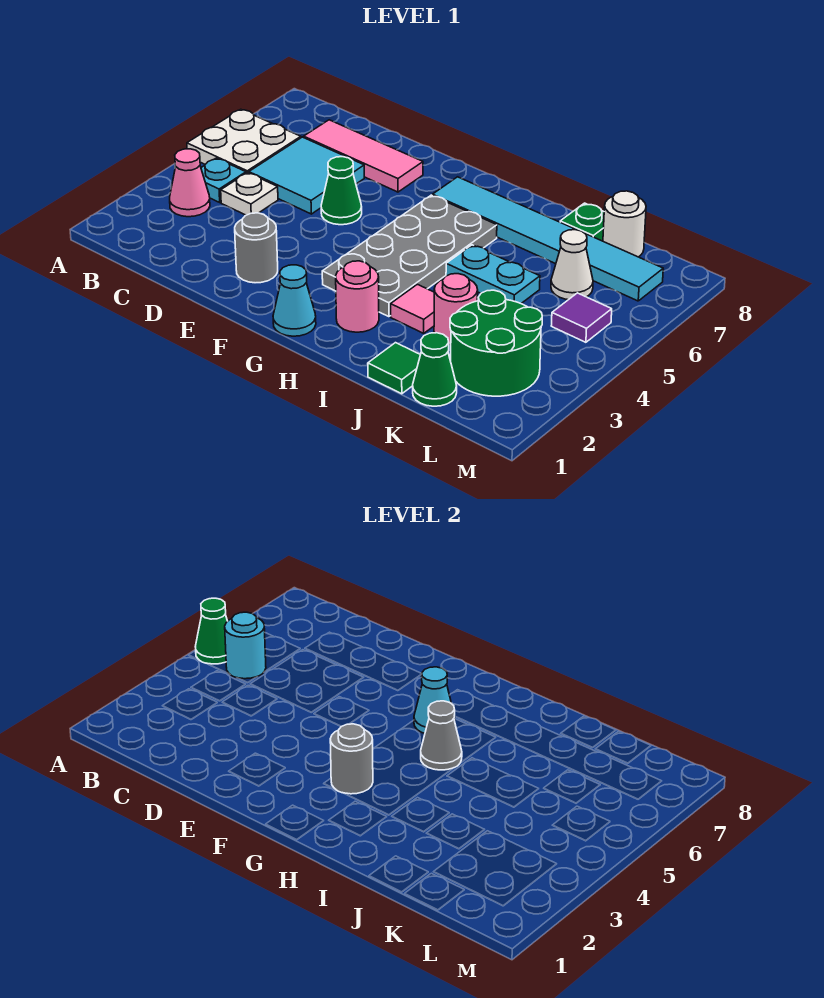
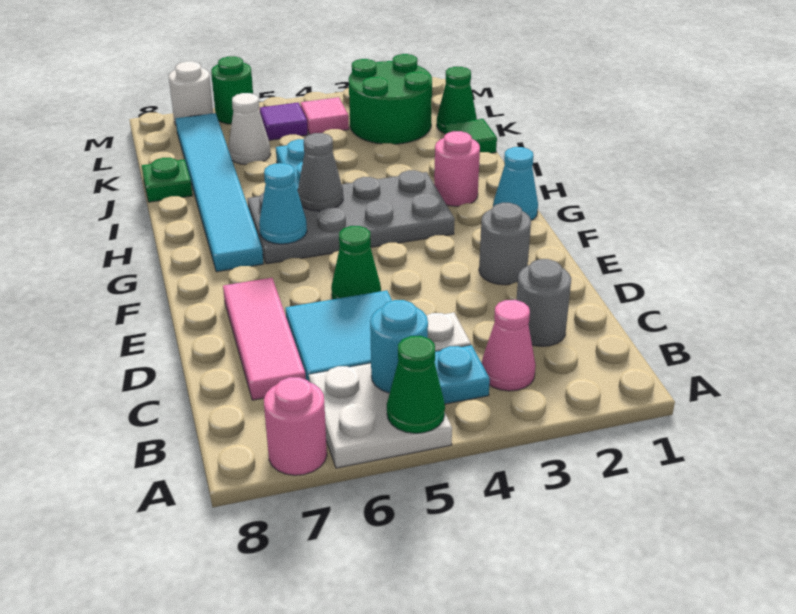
grey round brick G3 level 2 -> grey round brick C2 level 1
pink tile I3 level 1 -> pink tile L4 level 1
pink round brick J3 level 1 -> pink round brick A7 level 1
white round brick K8 level 1 -> white round brick M7 level 1
none -> green round brick M6 level 1

